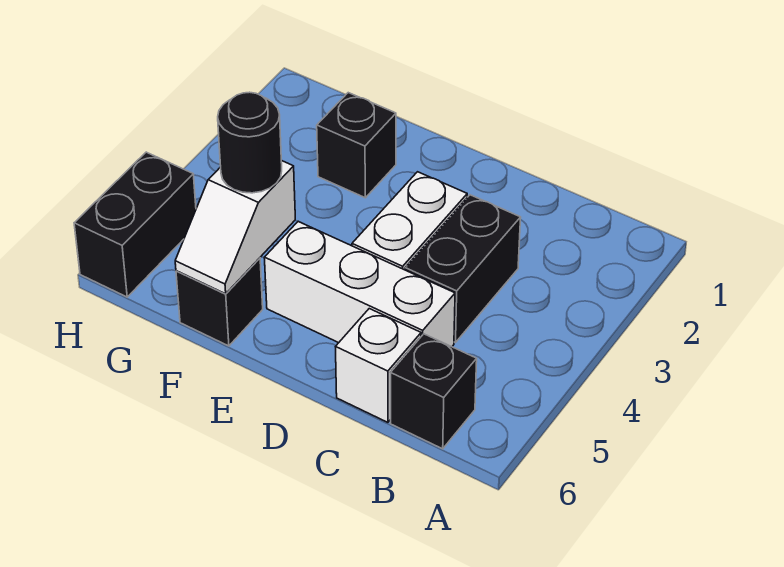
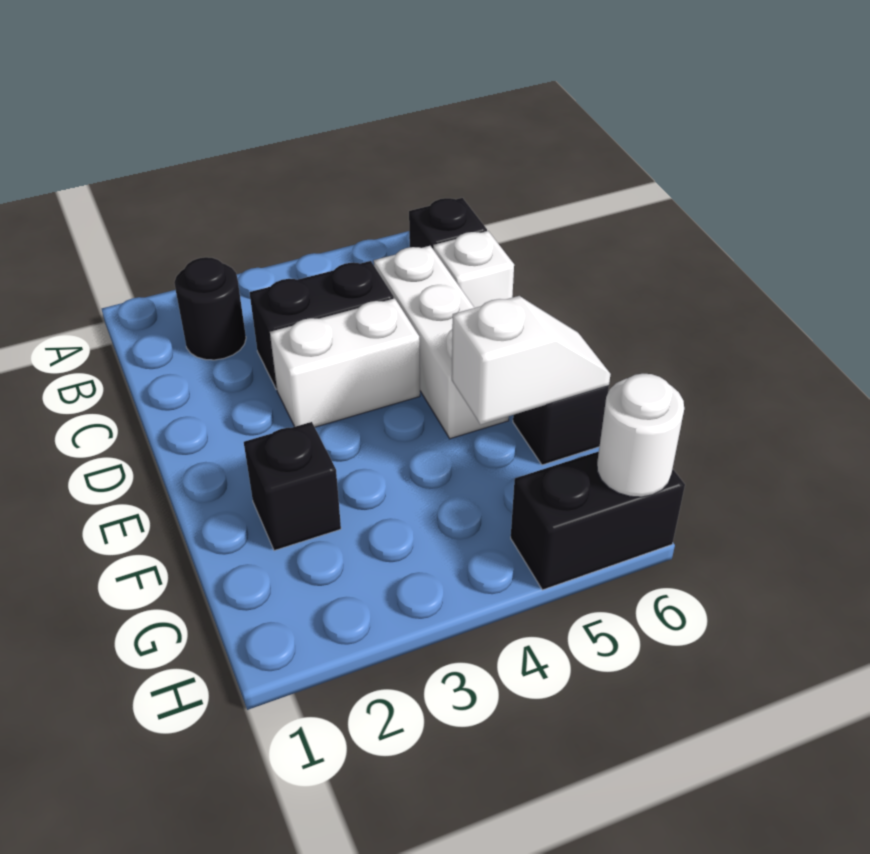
black round brick F5 level 3 -> black round brick B2 level 1
none -> white round brick H6 level 2

